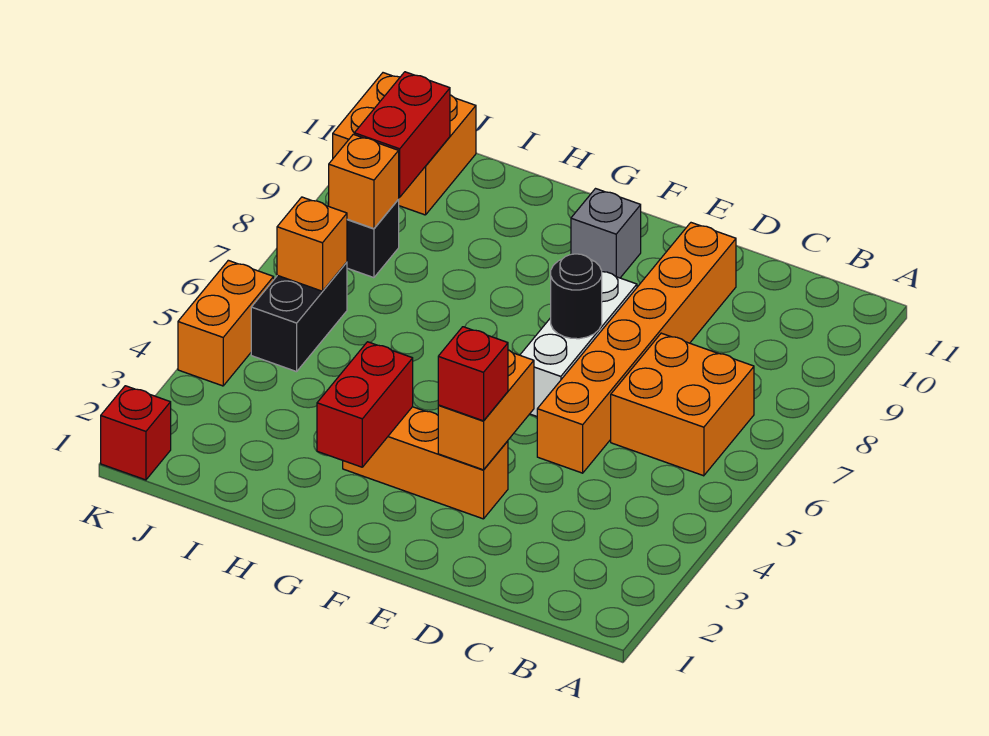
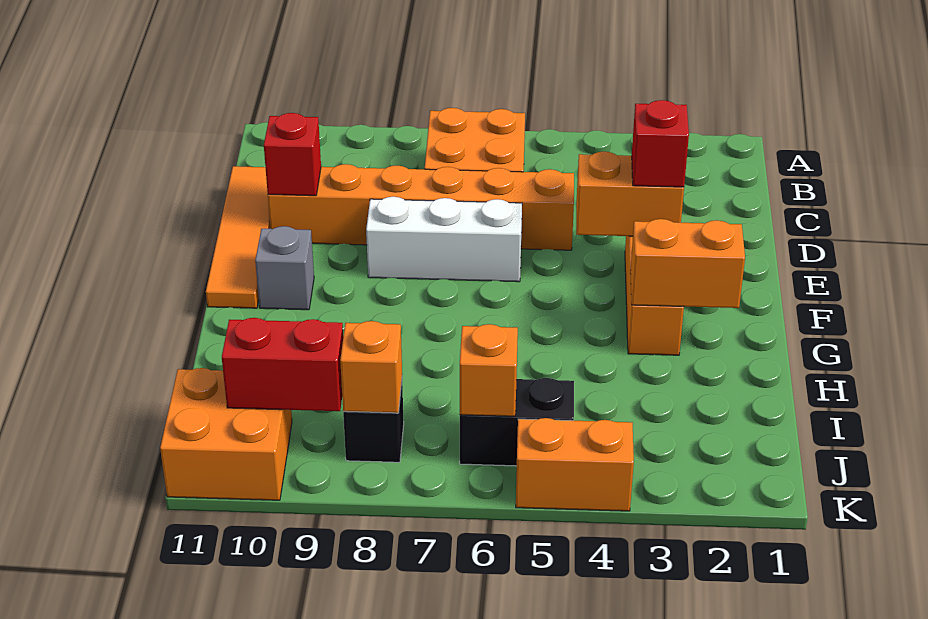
none -> orange tile C11:F11 level 1
black round brick E7 level 2 -> none
red brick G2:G3 level 2 -> orange brick G2:G3 level 2
red brick K1 level 1 -> red brick D10 level 2

